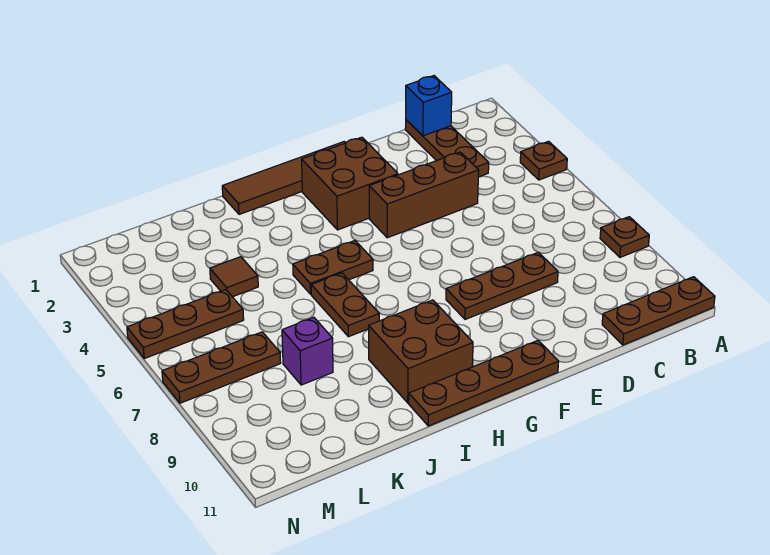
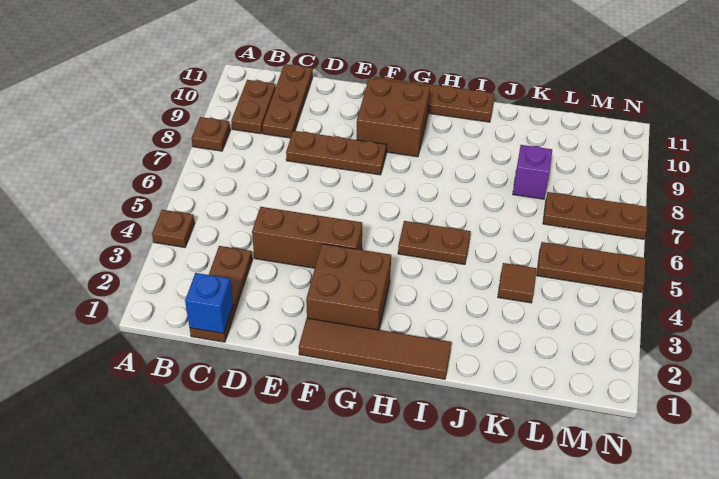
brown plate A11:C11 level 1 -> brown plate C9:C11 level 1
brown brick H9:I10 level 1 -> brown brick F9:G10 level 1
brown plate I6:I7 level 1 -> brown plate B9:B10 level 1

